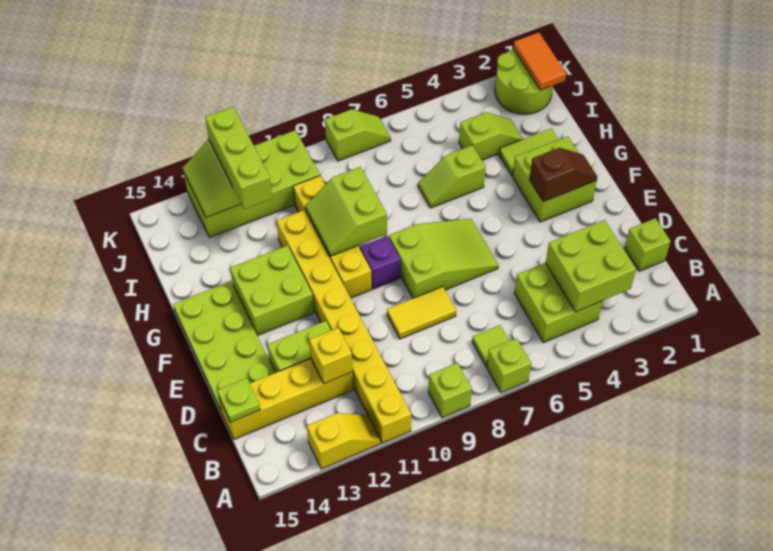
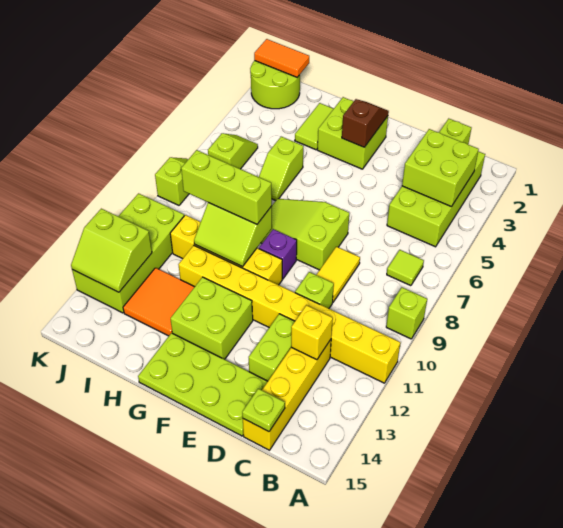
lime brick A7 level 1 -> lime brick D10 level 1
yellow slope A12:A13 level 1 top 13 -> none
lime brick B4:C5 level 1 -> lime brick B2:C5 level 1
lime slope E6:F8 level 1 top 8 -> lime slope E7:G8 level 1 top E
none -> orange tile H12:I13 level 1
lime slope I3:I4 level 1 top 4 -> lime slope J5:J6 level 1 top 6
lime brick I12:K12 level 3 -> lime brick G9:I9 level 3

